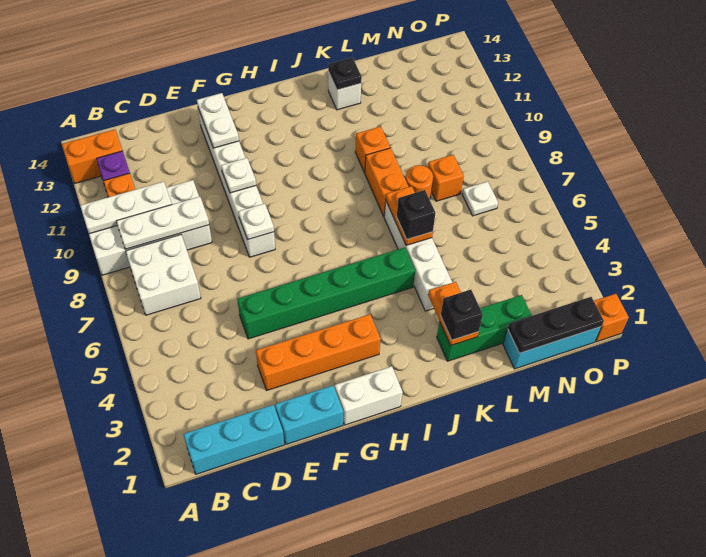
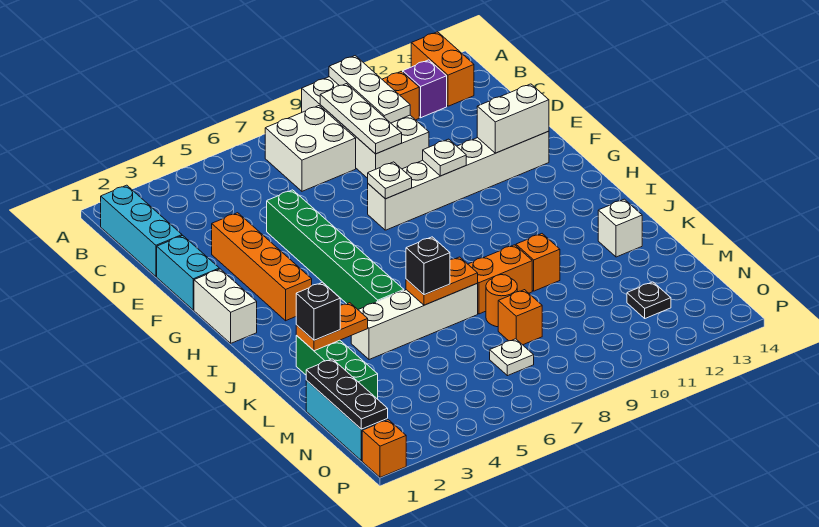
white plate F12:F13 level 2 -> white brick F12:F13 level 2
black plate K13 level 2 -> black plate N12 level 1

